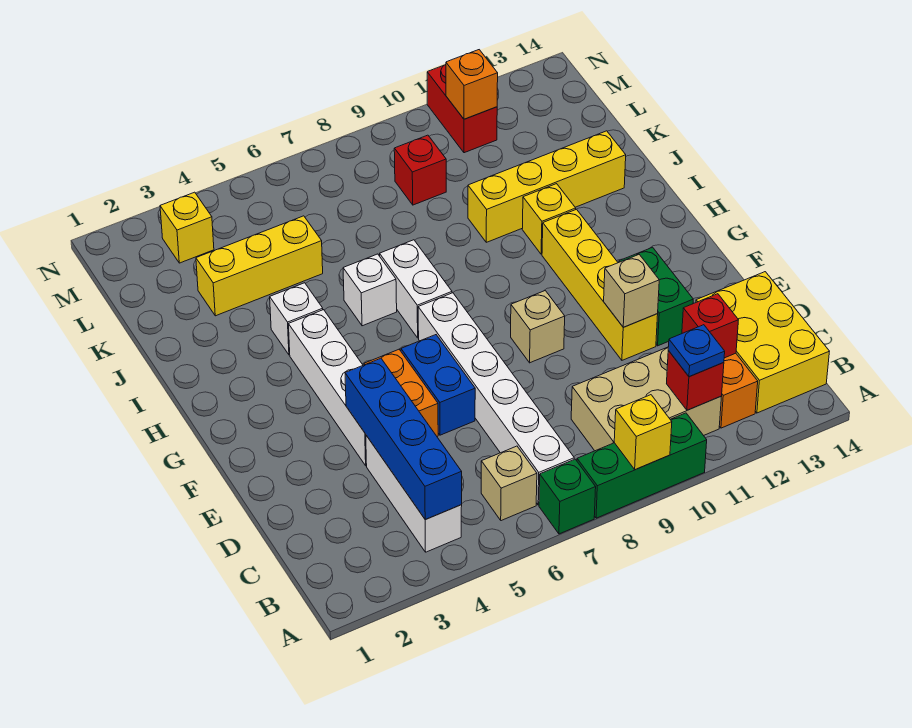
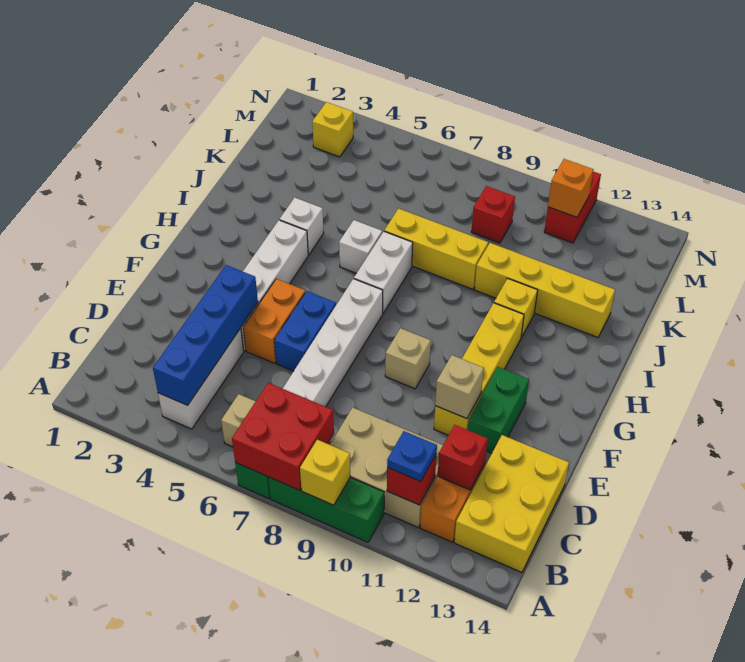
none -> red brick A7:B8 level 2
yellow brick K3:K5 level 1 -> yellow brick J7:J9 level 1

